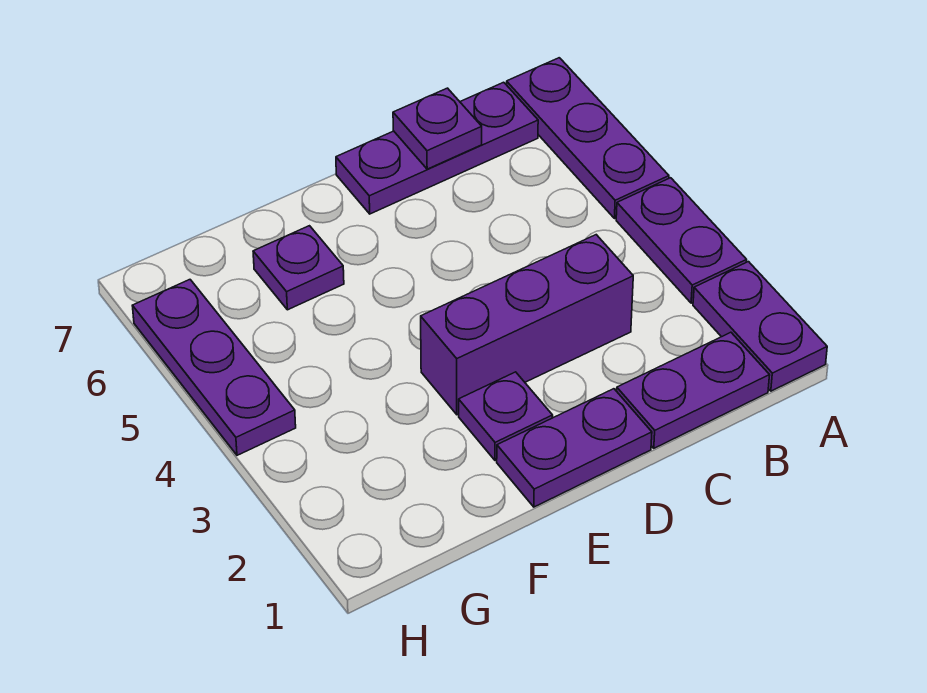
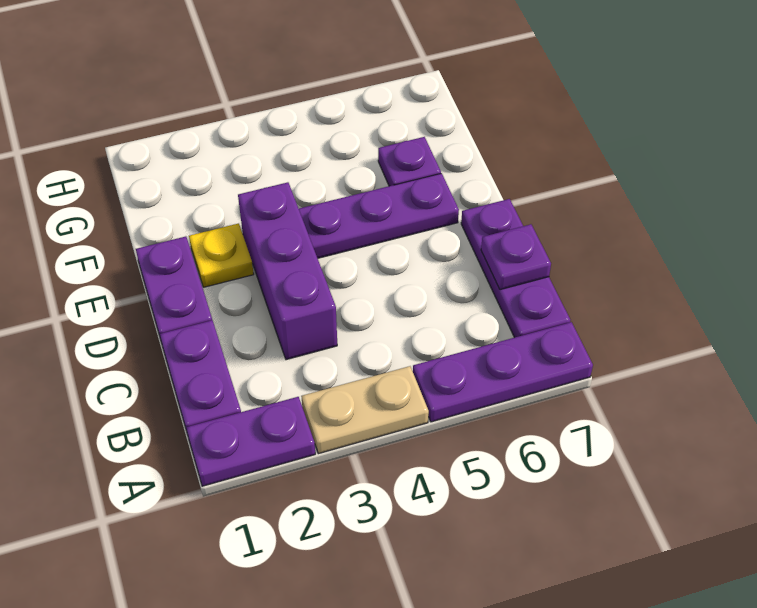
purple plate A3:A4 level 1 -> tan plate A3:A4 level 1
purple plate E2 level 1 -> yellow plate E2 level 1
purple plate H4:H6 level 1 -> purple plate E4:E6 level 1

